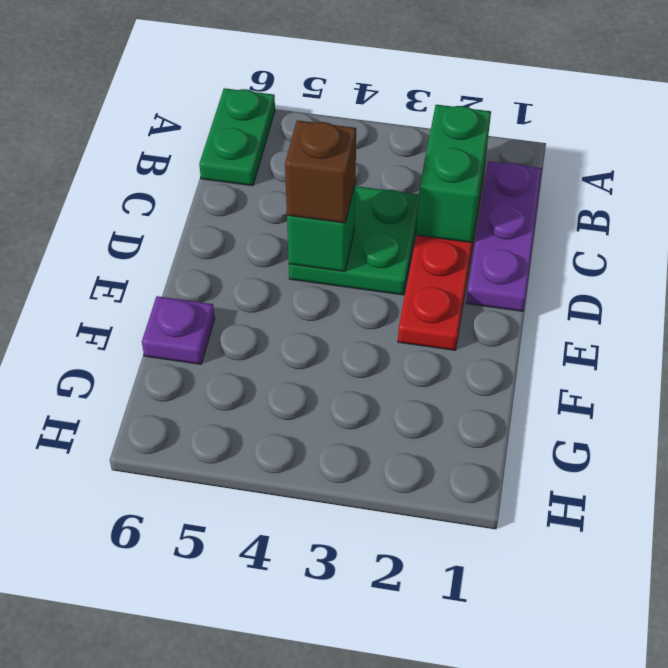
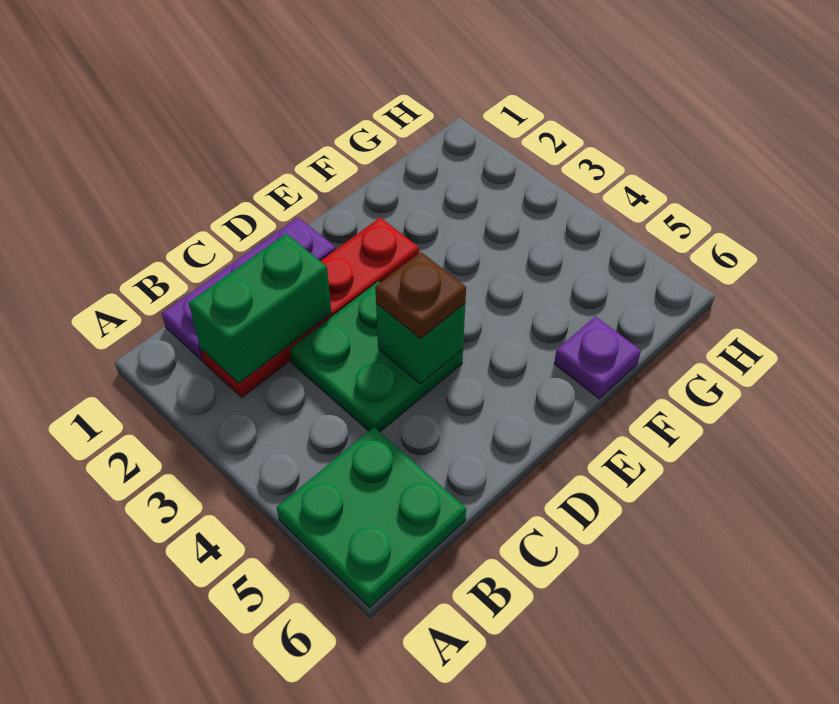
green plate A6:B6 level 1 -> green plate A5:B6 level 1
brown brick D4 level 3 -> brown plate D4 level 3

